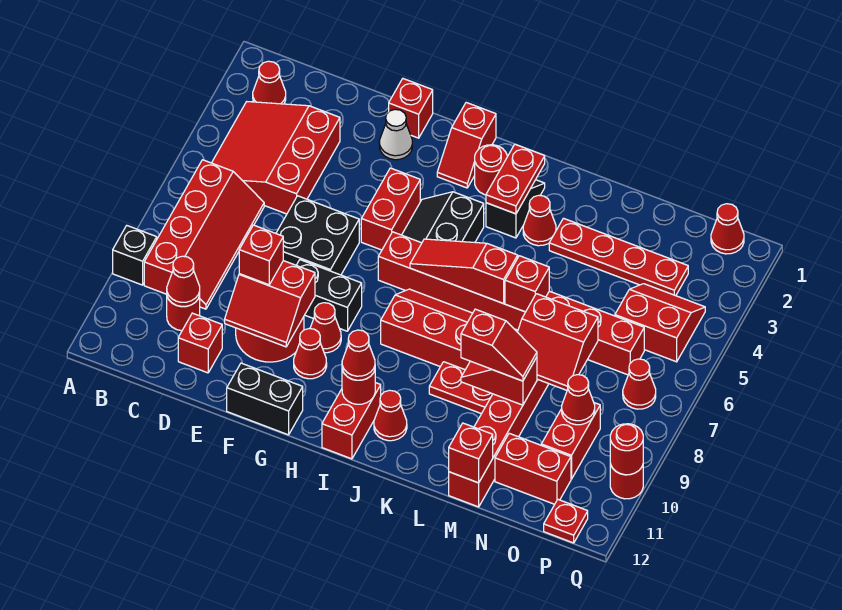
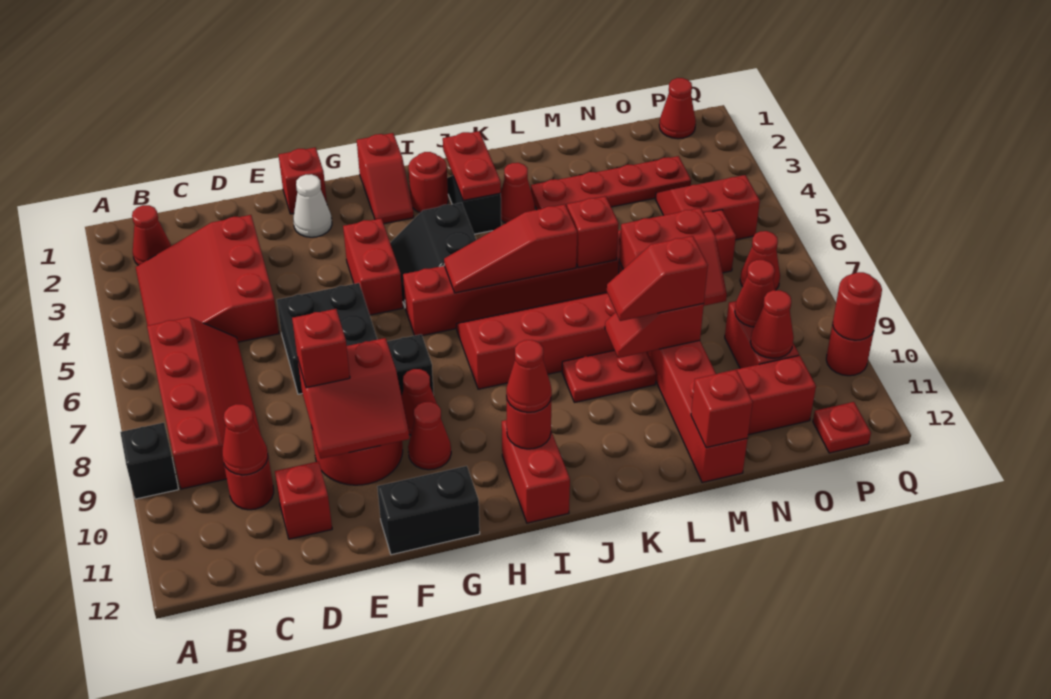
red cone J11 level 1 -> red cone O10 level 2
red slope L9:M9 level 3 top L -> red slope L9:M9 level 3 top M

